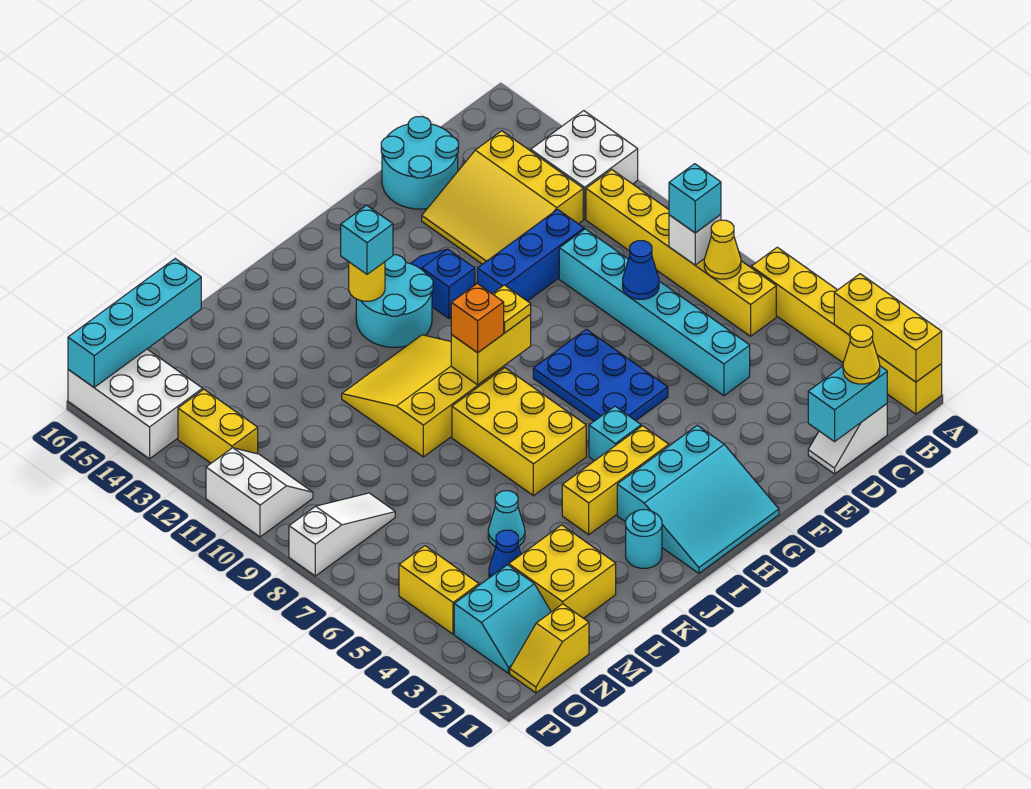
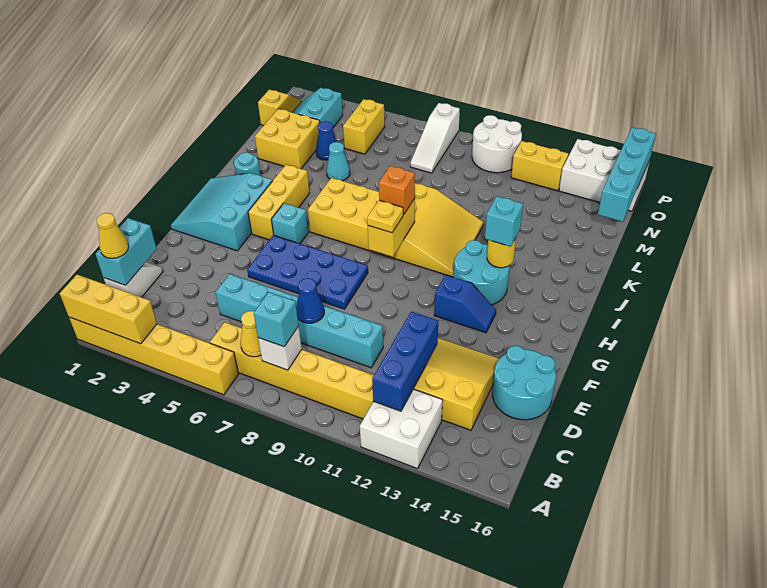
blue brick D11:F11 level 1 -> blue brick B12:D12 level 2
blue plate F6:G8 level 1 -> blue plate F5:G8 level 1
yellow brick O4:O5 level 1 -> yellow brick N5:O5 level 1
white slope O10:P11 level 1 top P -> white round brick O10:P11 level 1

